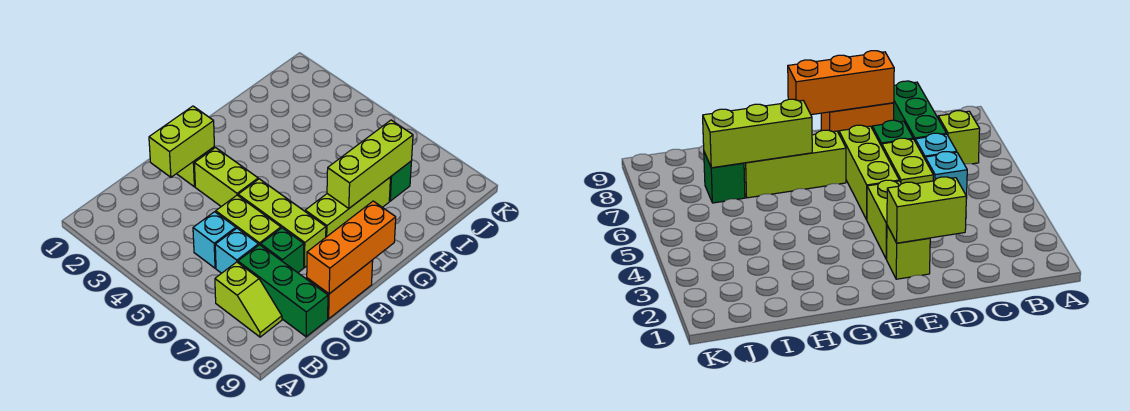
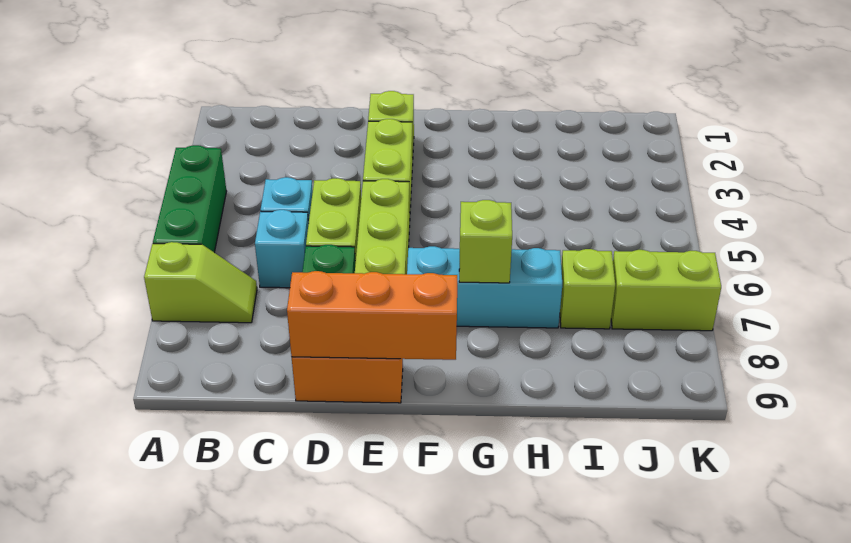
lime slope B7:B8 level 1 top 7 -> lime slope A7:B7 level 1 top A
green brick C7:C9 level 1 -> green brick A4:A6 level 1
lime brick D2:E2 level 2 -> lime brick J7:K7 level 1
lime brick F7:H7 level 1 -> cyan brick F7:H7 level 1
lime brick G7:I7 level 2 -> lime brick G7 level 2
green brick I7 level 1 -> lime brick I7 level 1

